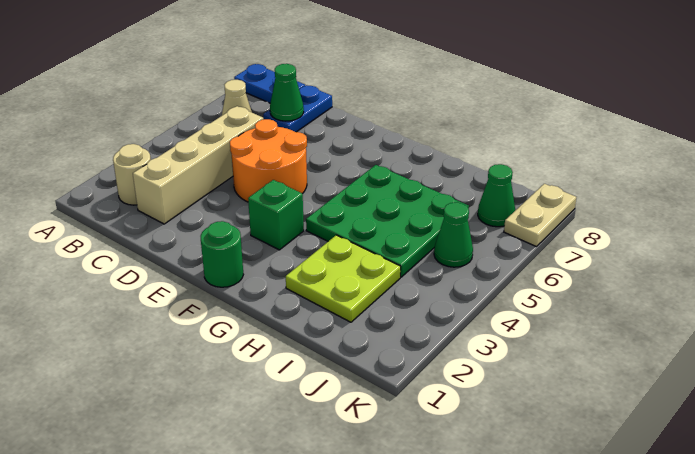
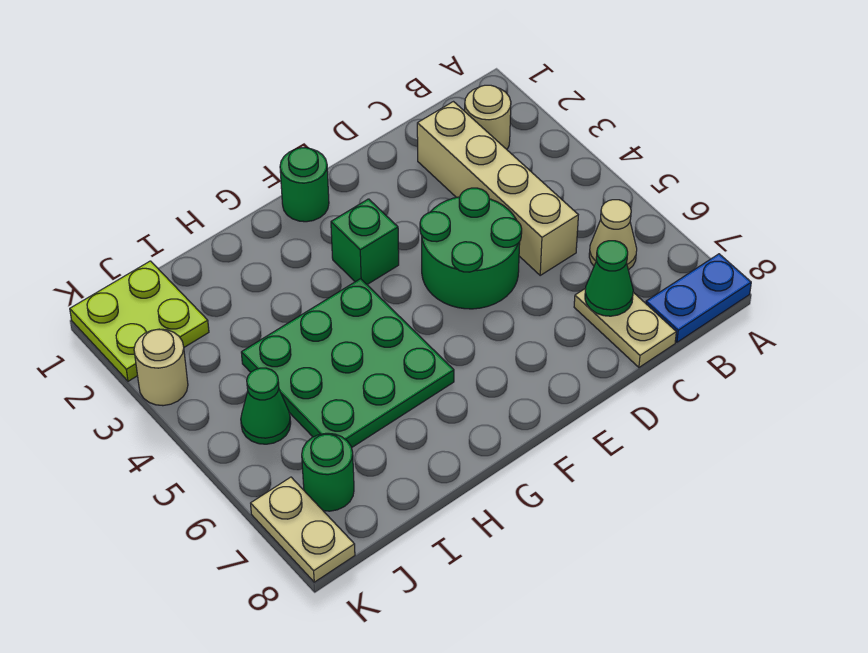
blue plate C7:C8 level 1 -> tan plate C7:C8 level 1
orange round brick D4:E5 level 1 -> green round brick D4:E5 level 1
lime plate H2:I3 level 1 -> lime plate J1:K2 level 1
green cone J7 level 1 -> green round brick J7 level 1
none -> tan round brick K3 level 1

